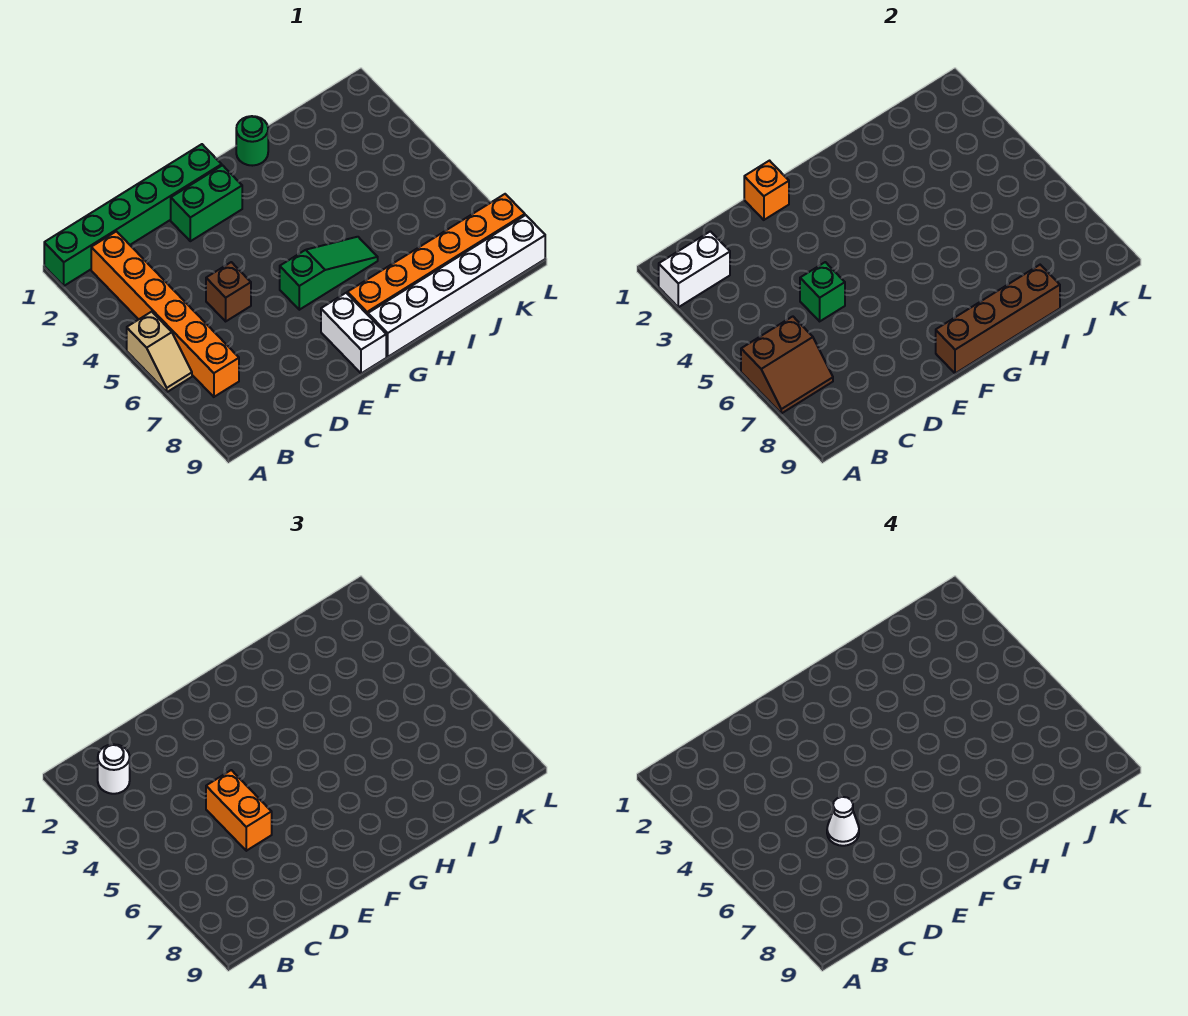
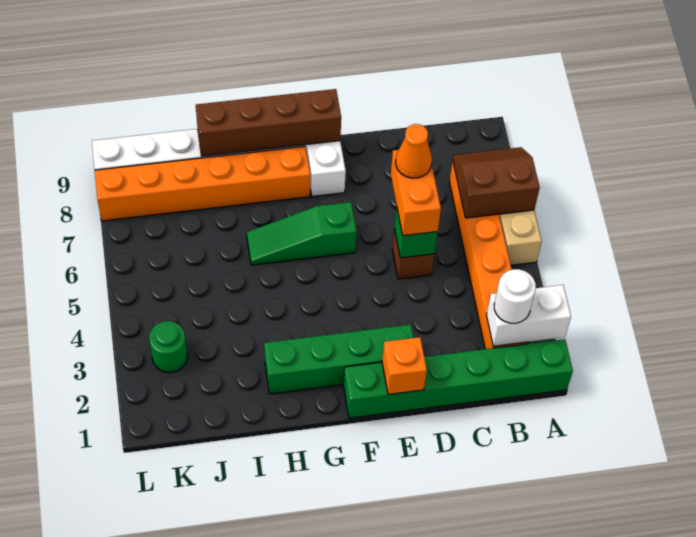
white cone D6 level 4 -> orange cone D6 level 4
green brick E2:F2 level 1 -> green brick E2:H2 level 1
green round brick H1 level 1 -> green round brick K3 level 1

